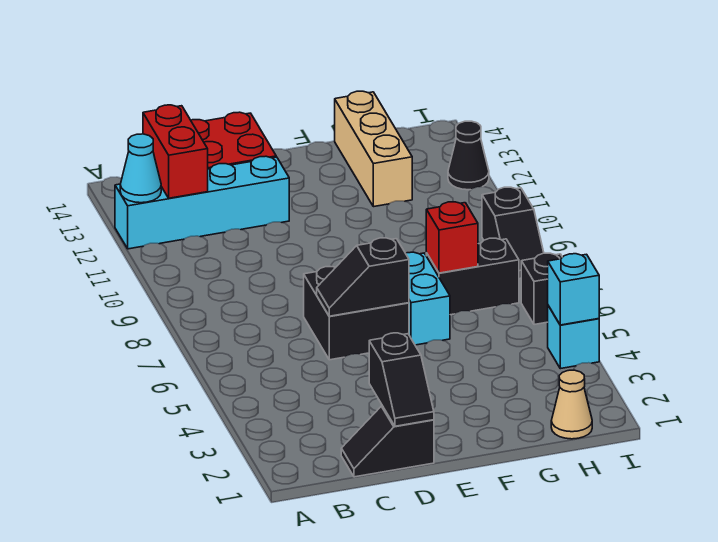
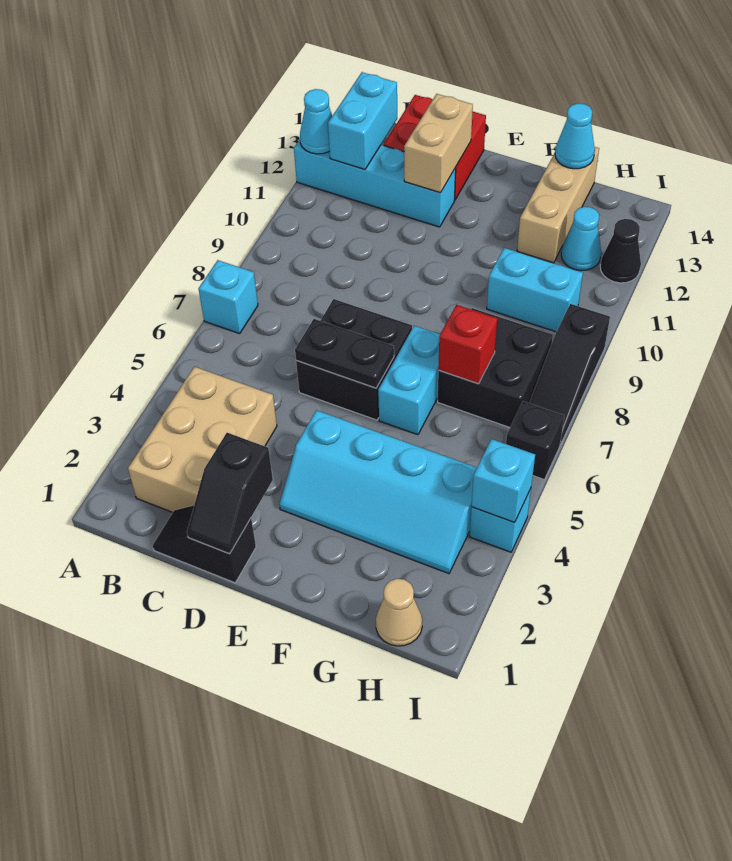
none -> cyan brick A7 level 1
none -> tan brick B2:C4 level 1
red brick B12:B13 level 2 -> cyan brick B12:B13 level 2
black slope D6:E6 level 2 top E -> black plate D6:E6 level 2
none -> tan brick D12:D13 level 2
none -> cyan slope E3:H4 level 1 top 4
black brick G7:H7 level 1 -> black brick G7:H8 level 1
none -> cyan brick G10:H10 level 1
none -> cyan cone G14 level 2
none -> cyan cone H12 level 1
black slope I8:I9 level 1 top 9 -> black slope I7:I9 level 1 top 9

